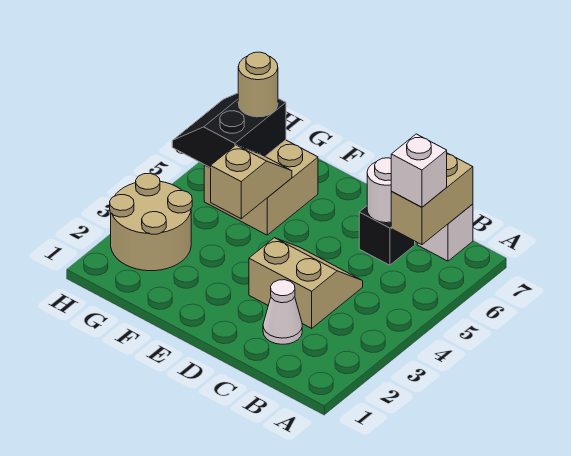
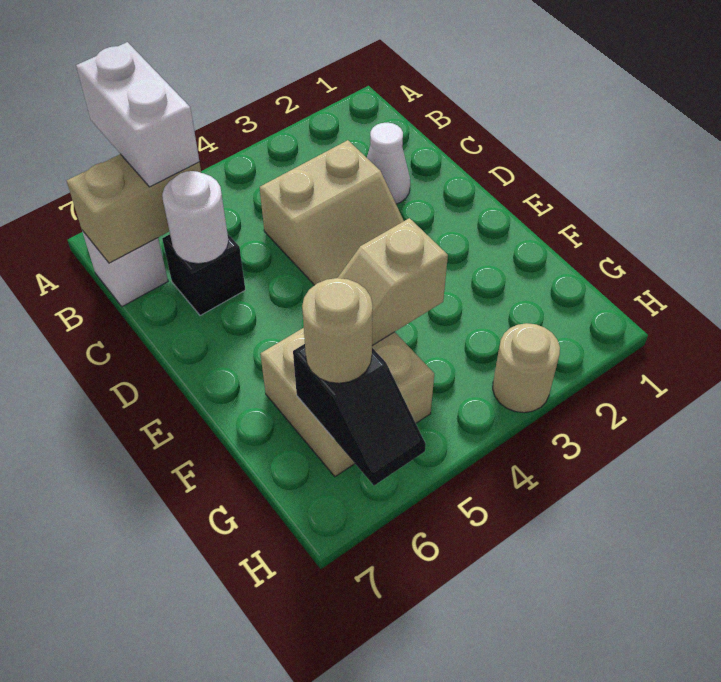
white brick B6 level 3 -> white brick A6:B6 level 3
tan slope C3:D4 level 1 top 3 -> tan slope C3:D4 level 1 top C
tan round brick G2:H3 level 1 -> tan round brick H3 level 1
black slope G5:H6 level 2 top G -> black slope G6:H6 level 2 top G

